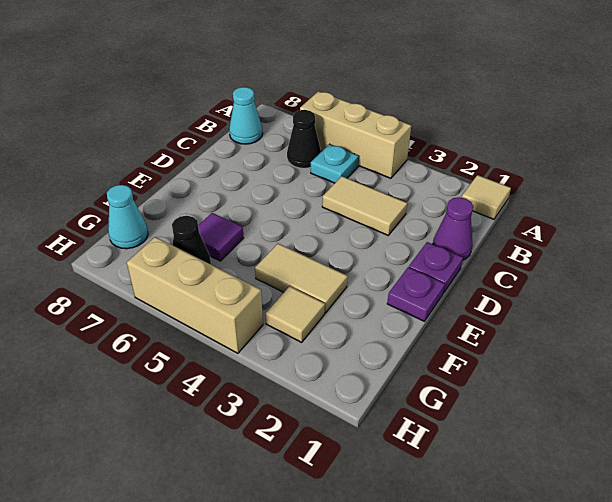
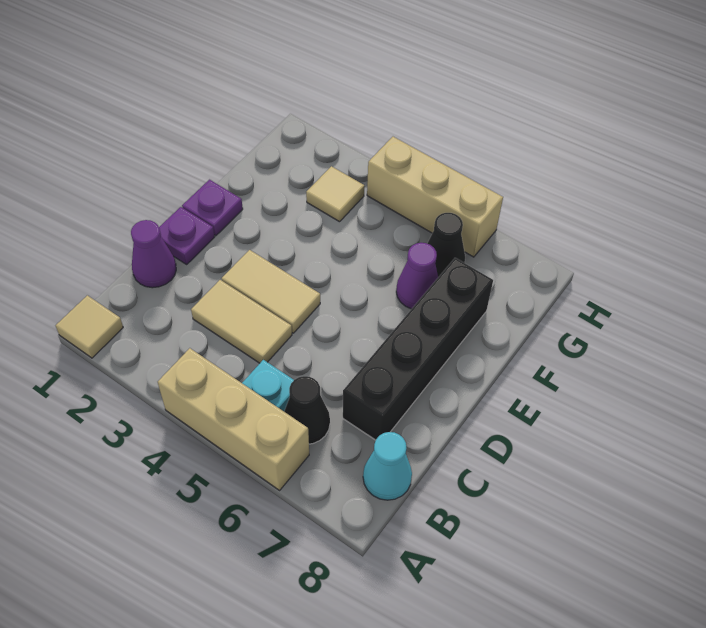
none -> black brick C7:F7 level 1
tan tile F3:F4 level 1 -> tan tile D3:D4 level 1
purple tile F6 level 1 -> purple cone F6 level 1
cyan cone G8 level 1 -> none

